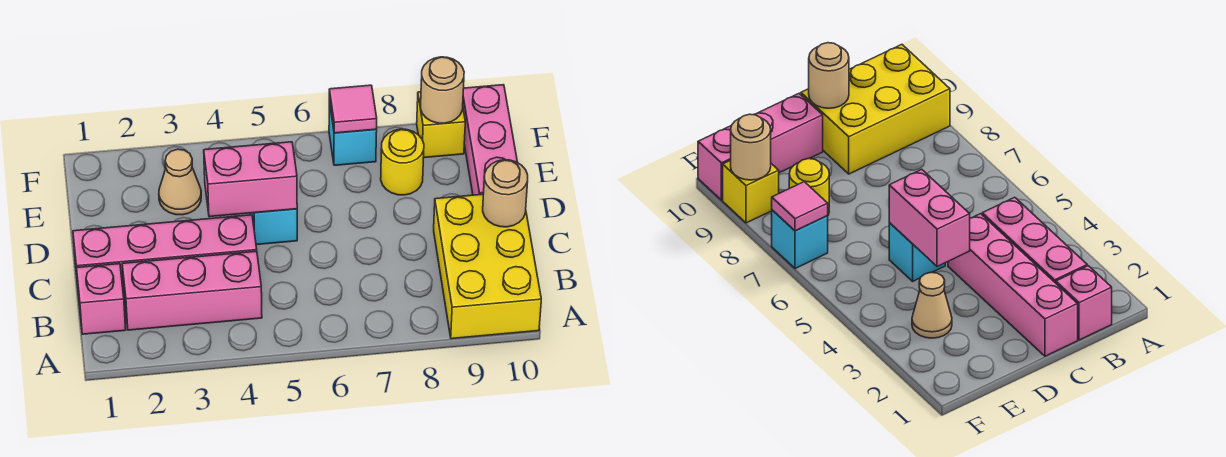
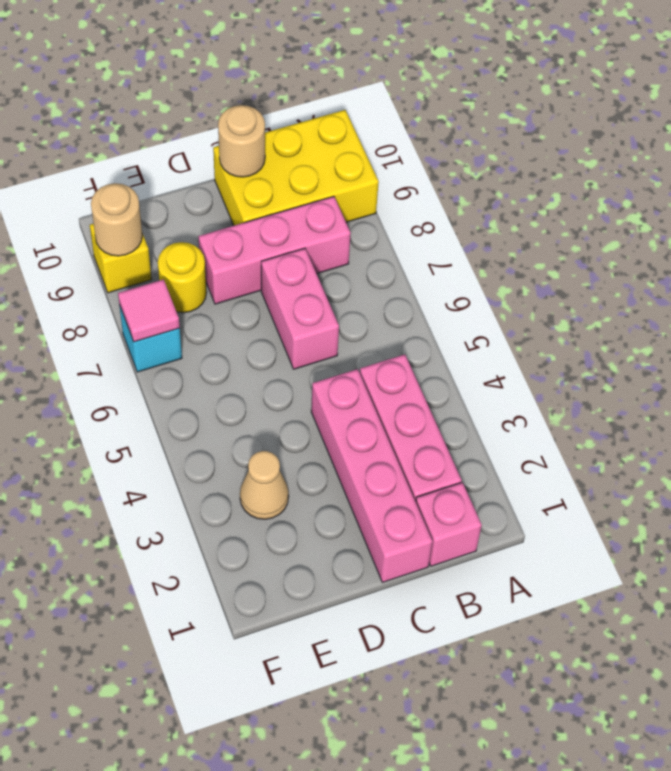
pink brick D4:D5 level 2 -> pink brick C6:C7 level 1
cyan brick D5 level 1 -> none
pink brick D10:F10 level 1 -> pink brick B8:D8 level 1

